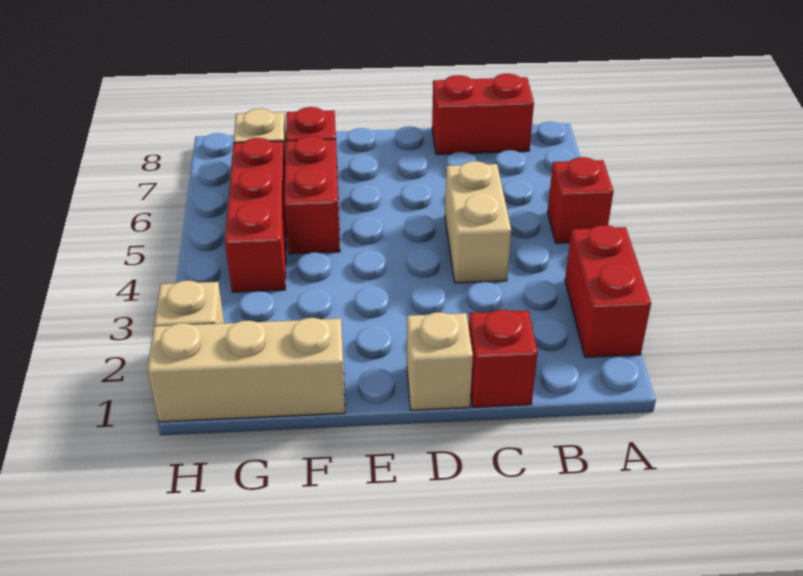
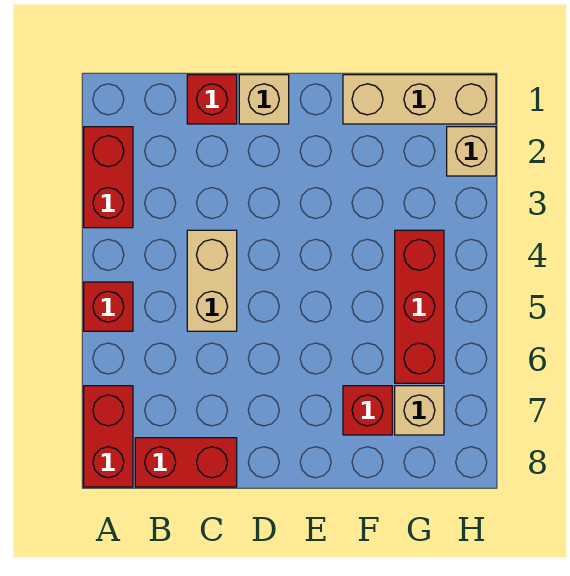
red brick F5:F6 level 1 -> red brick A7:A8 level 1

